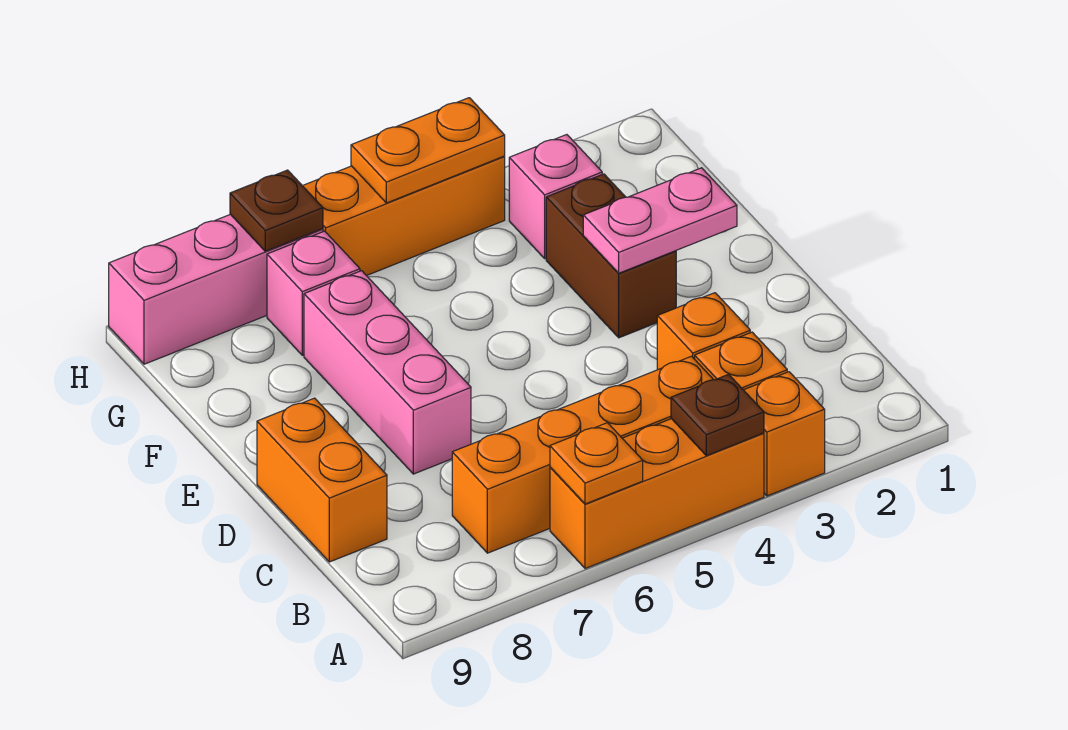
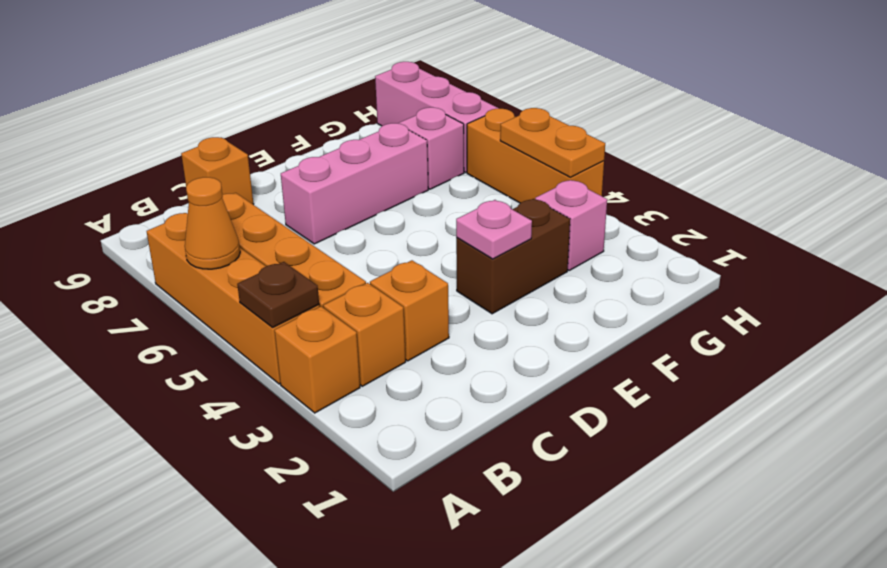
orange brick A4:A6 level 1 -> orange brick A4:A7 level 1
orange plate A6 level 2 -> orange cone A6 level 2
orange brick C9:D9 level 1 -> orange brick C9 level 1
pink plate E2:E3 level 2 -> pink plate E3 level 2
brown plate H7 level 2 -> none

